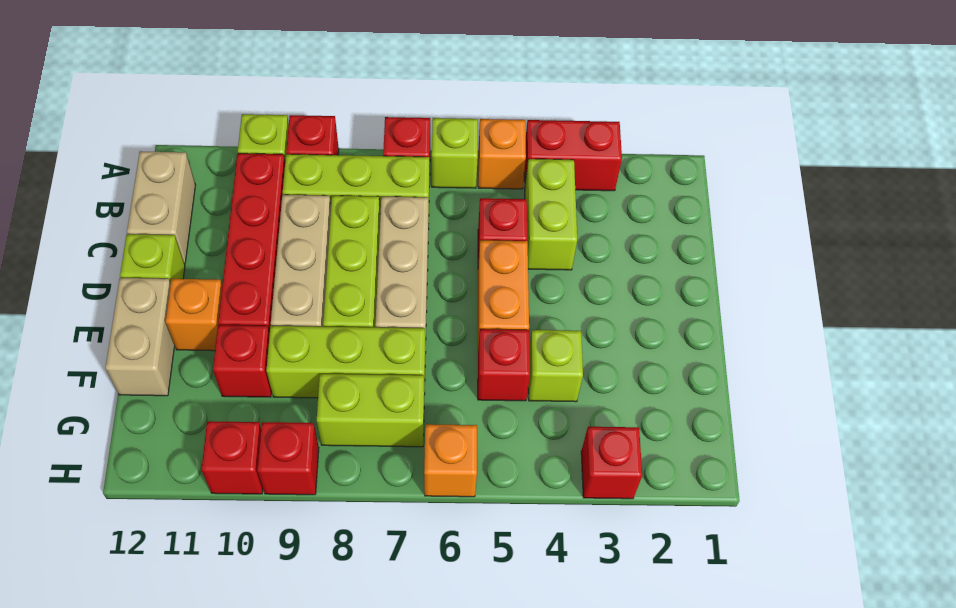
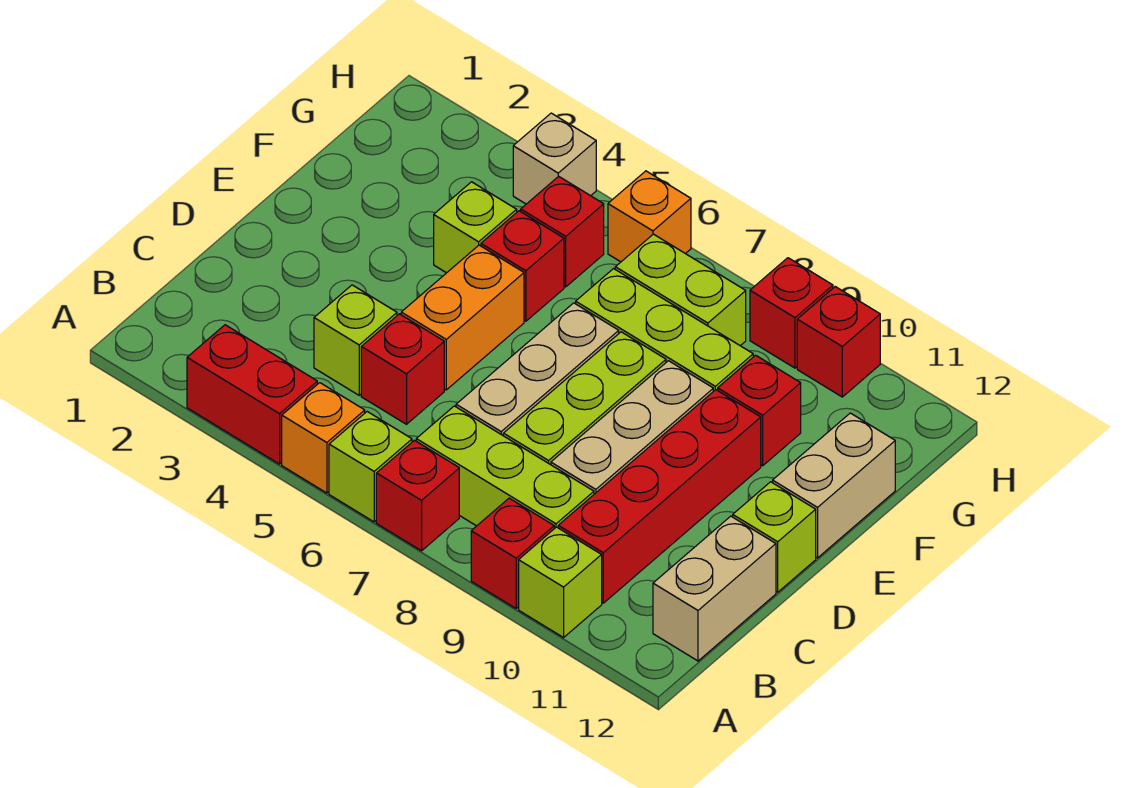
lime brick B4:C4 level 1 -> lime brick C4 level 1
orange brick E11 level 1 -> none
red brick H3 level 1 -> red brick G5 level 1
none -> tan brick H4 level 1

